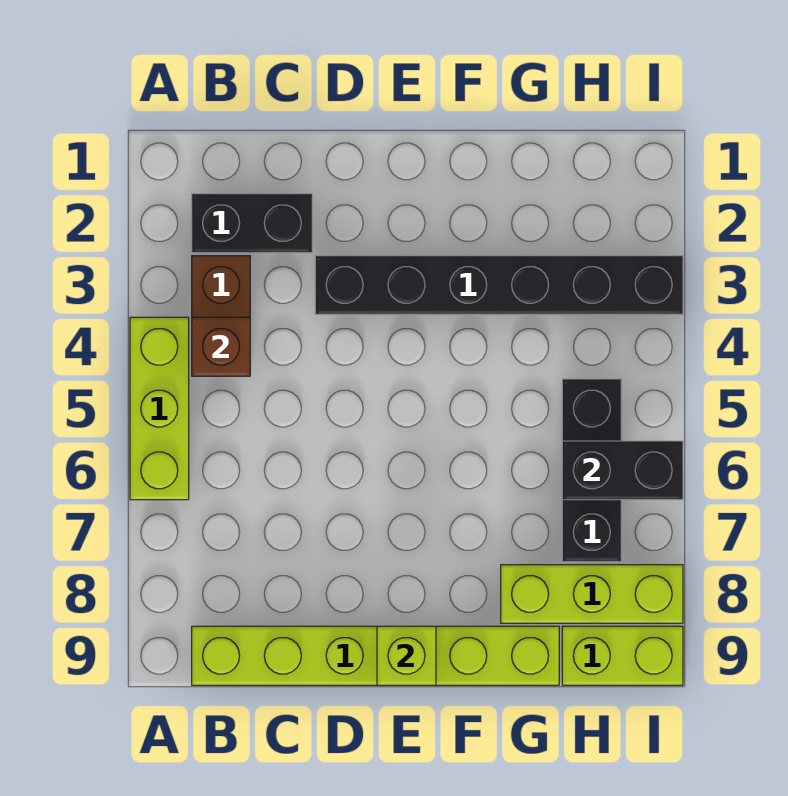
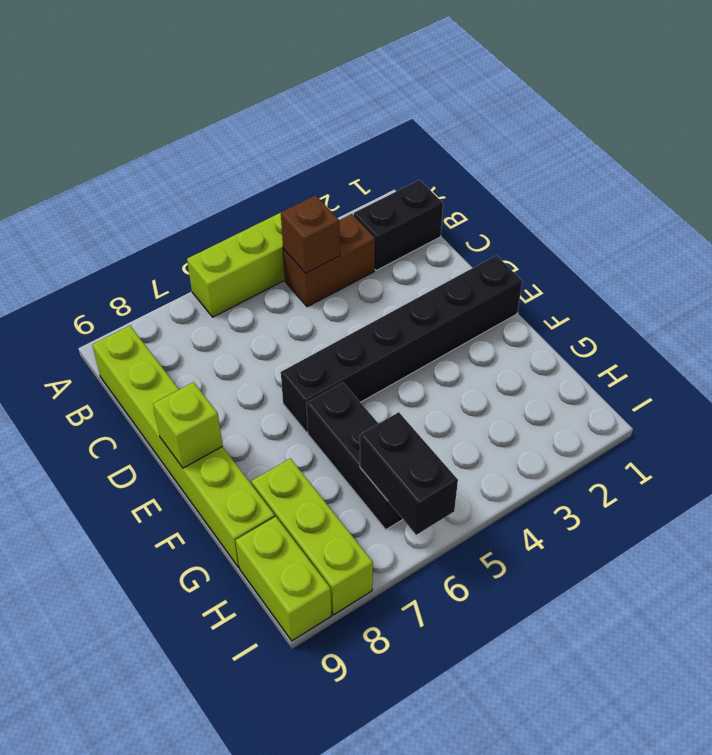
black brick B2:C2 level 1 -> black brick B1:B2 level 1
black brick D3:I3 level 1 -> black brick E1:E6 level 1
black brick H5:H7 level 1 -> black brick F6:H6 level 1

